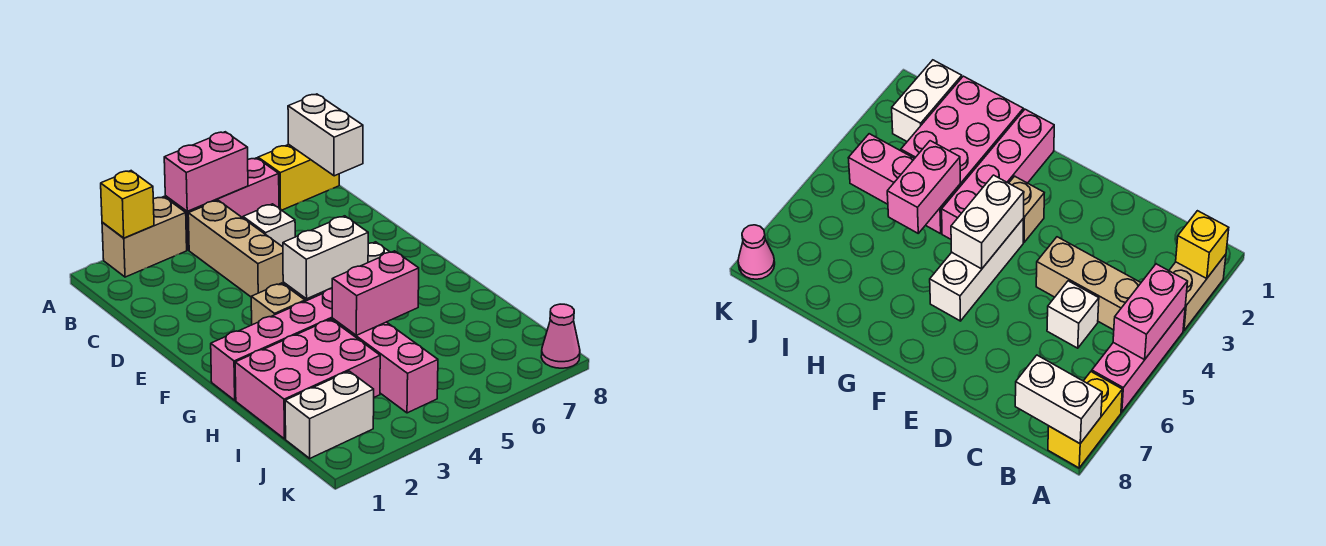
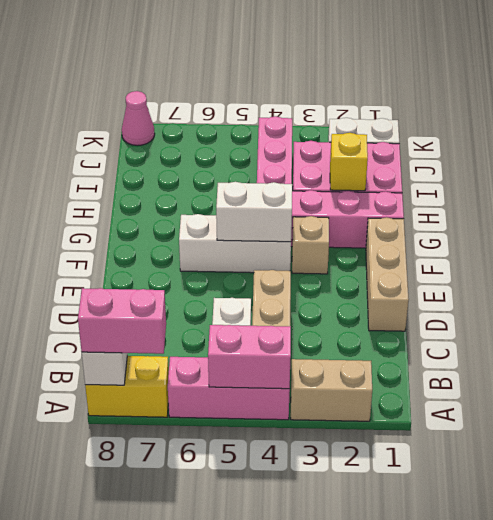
yellow brick A2 level 2 -> yellow brick H2 level 2
none -> tan brick D1:F1 level 1
pink brick H4:H5 level 2 -> pink brick A7:A8 level 3

